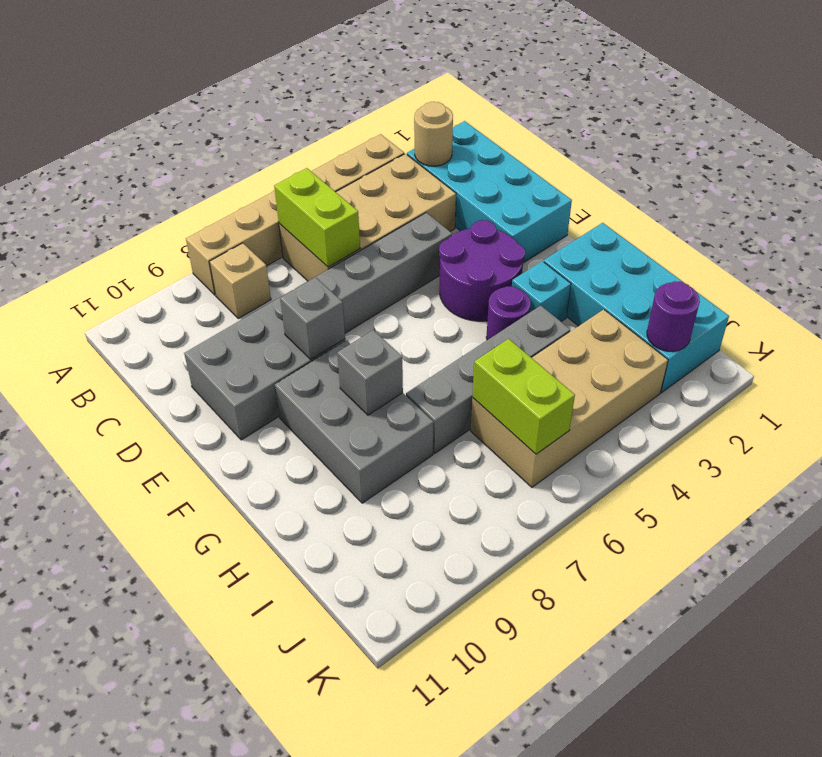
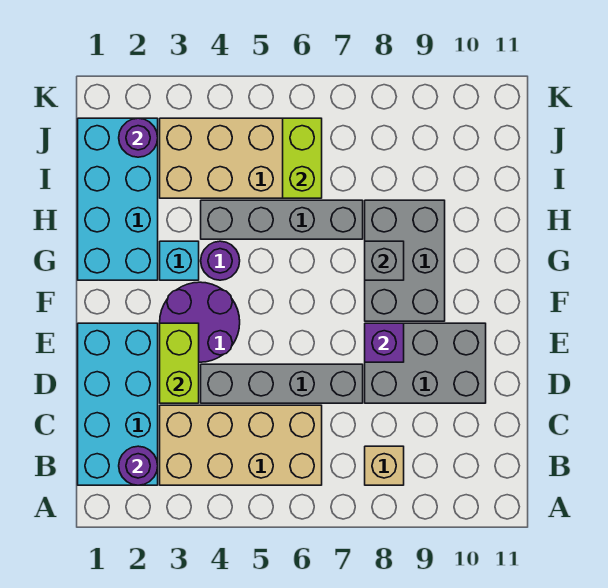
tan brick A3:A8 level 1 -> none
tan round brick B2 level 2 -> purple round brick B2 level 2
lime brick B6:C6 level 2 -> lime brick D3:E3 level 2
grey brick E8 level 2 -> purple brick E8 level 2

